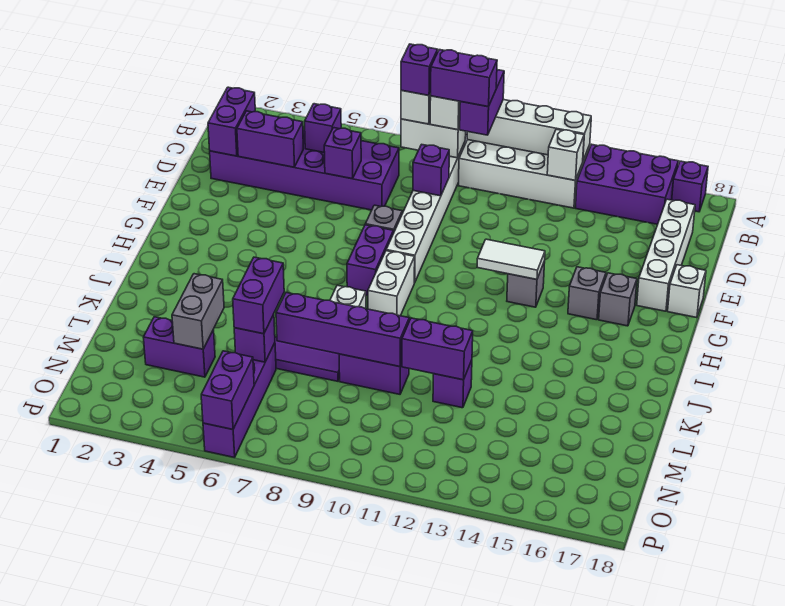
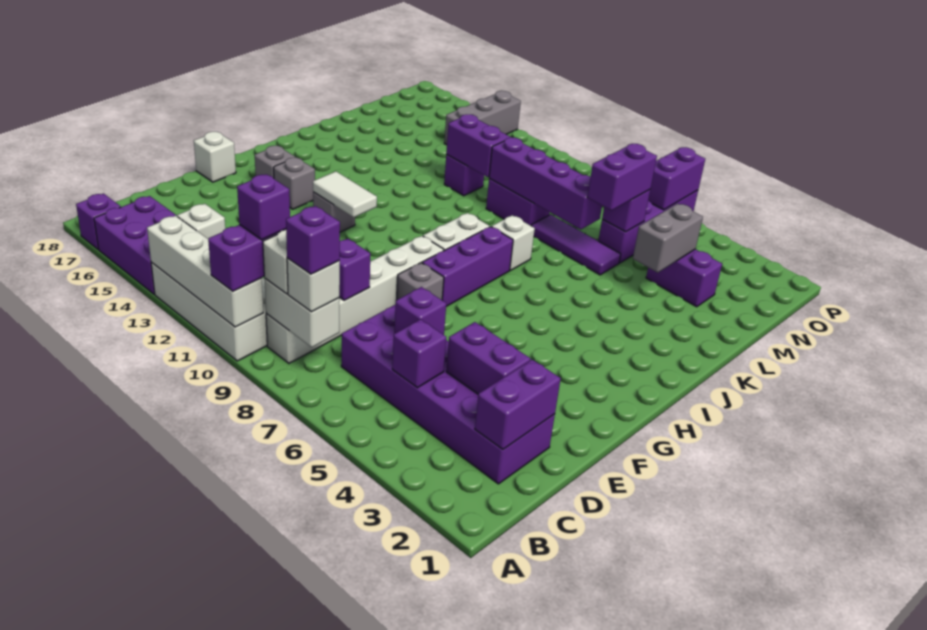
purple brick B9:B10 level 4 -> purple brick B10 level 4
white brick C17:F17 level 1 -> none
purple brick G8:H8 level 1 -> purple brick G8:I8 level 1
none -> grey brick N14:P14 level 1

